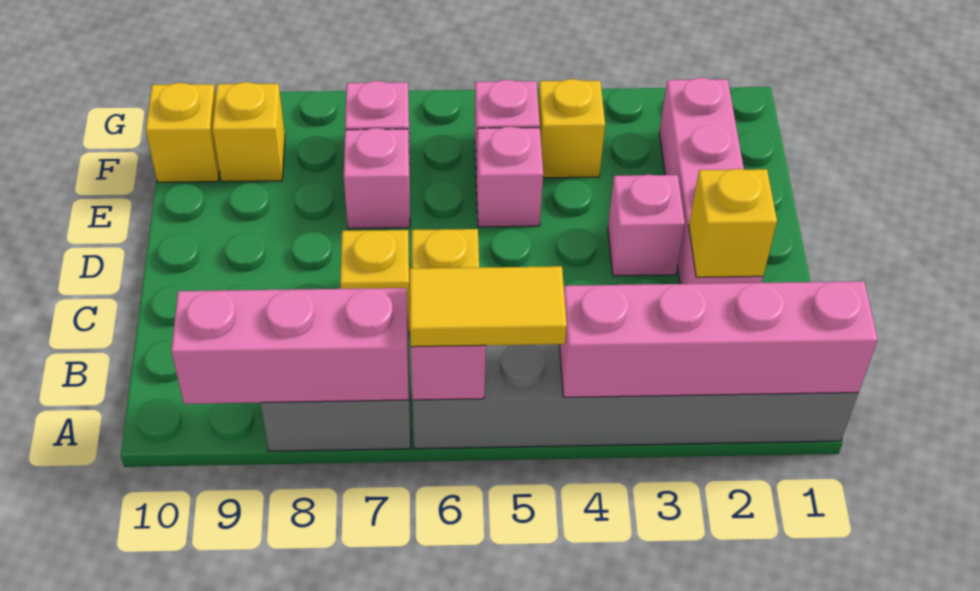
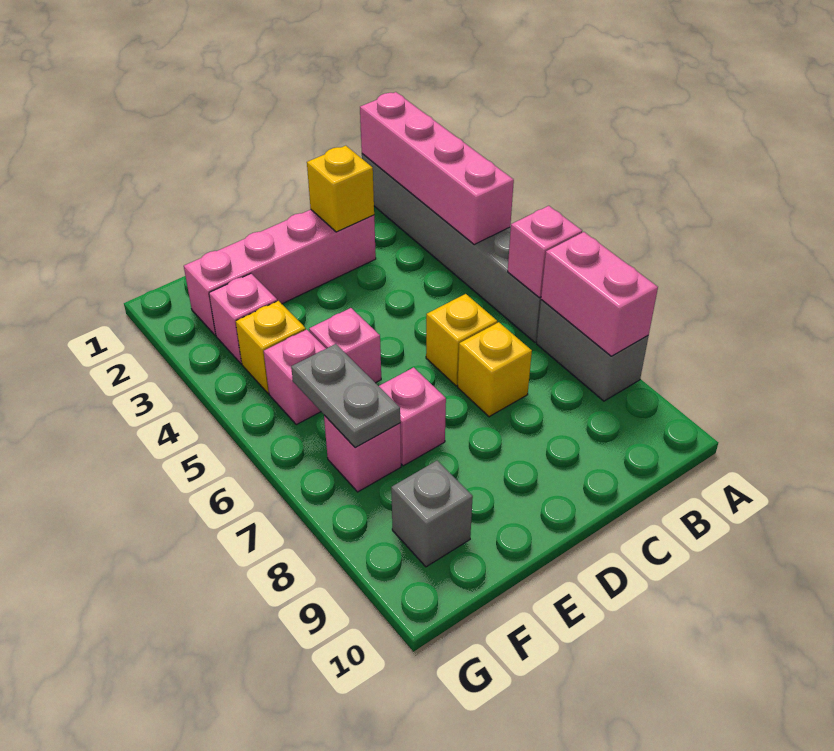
yellow tile A5:A6 level 3 -> none
pink brick A7:A9 level 2 -> pink brick A7:A8 level 2
pink brick D3 level 1 -> pink brick F3 level 1
none -> grey plate F6:F7 level 2
yellow brick F9 level 1 -> grey brick F9 level 1
yellow brick F10 level 1 -> none

